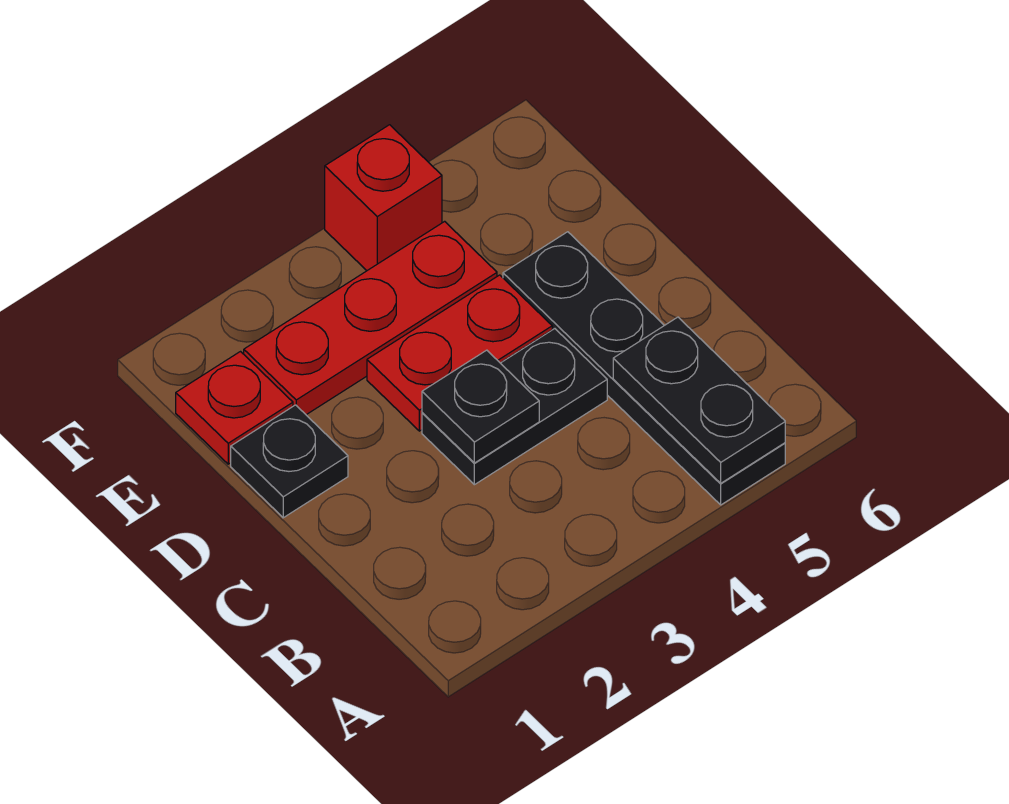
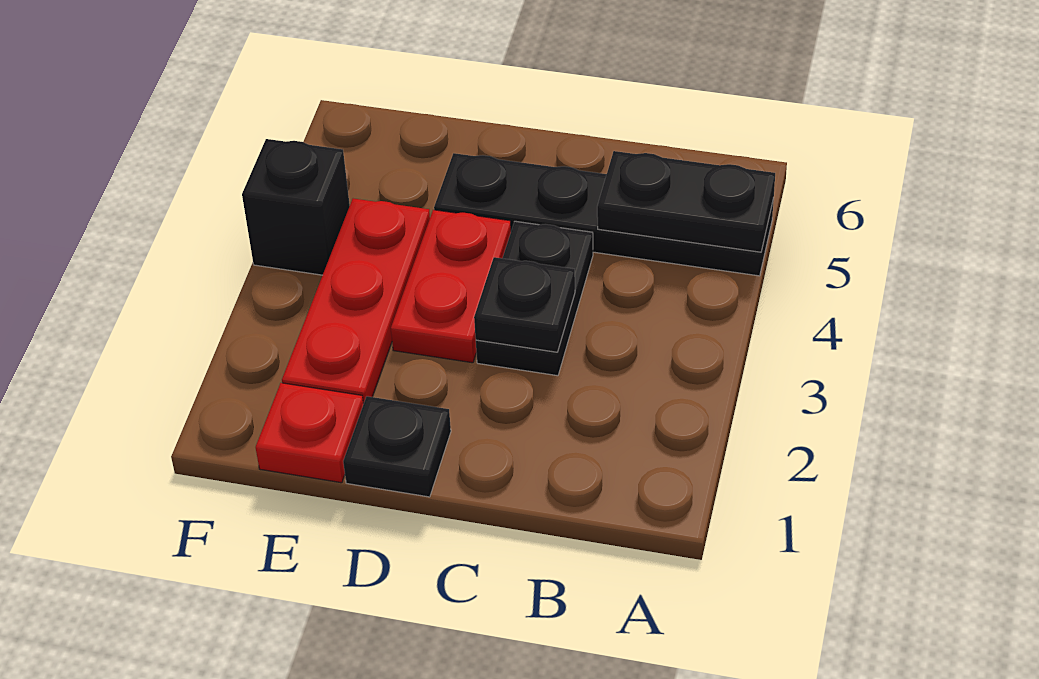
red brick F4 level 1 -> black brick F4 level 1

